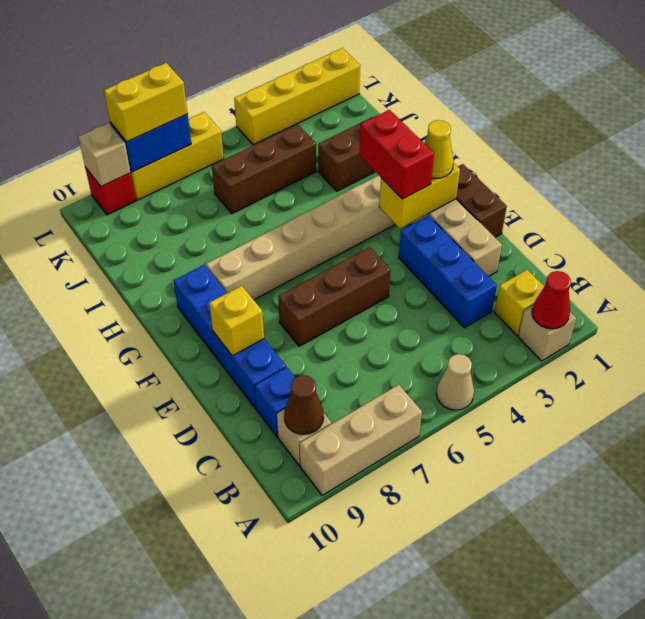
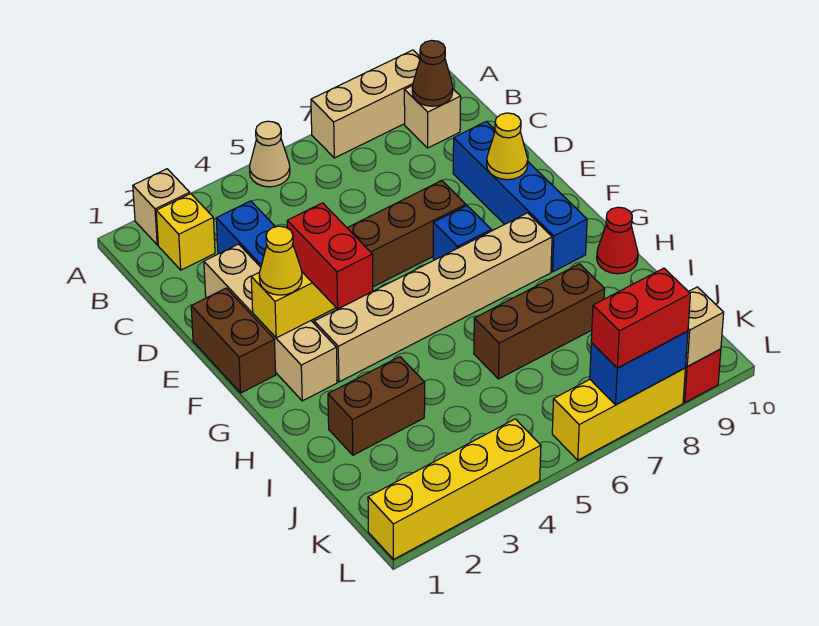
red cone A2 level 2 -> red cone H10 level 1
blue brick C9 level 1 -> blue brick F7 level 1
yellow brick E9 level 2 -> yellow cone E9 level 2
brown brick J4:J6 level 1 -> brown brick I6:I8 level 1
yellow brick L7:L8 level 3 -> red brick L7:L8 level 3

